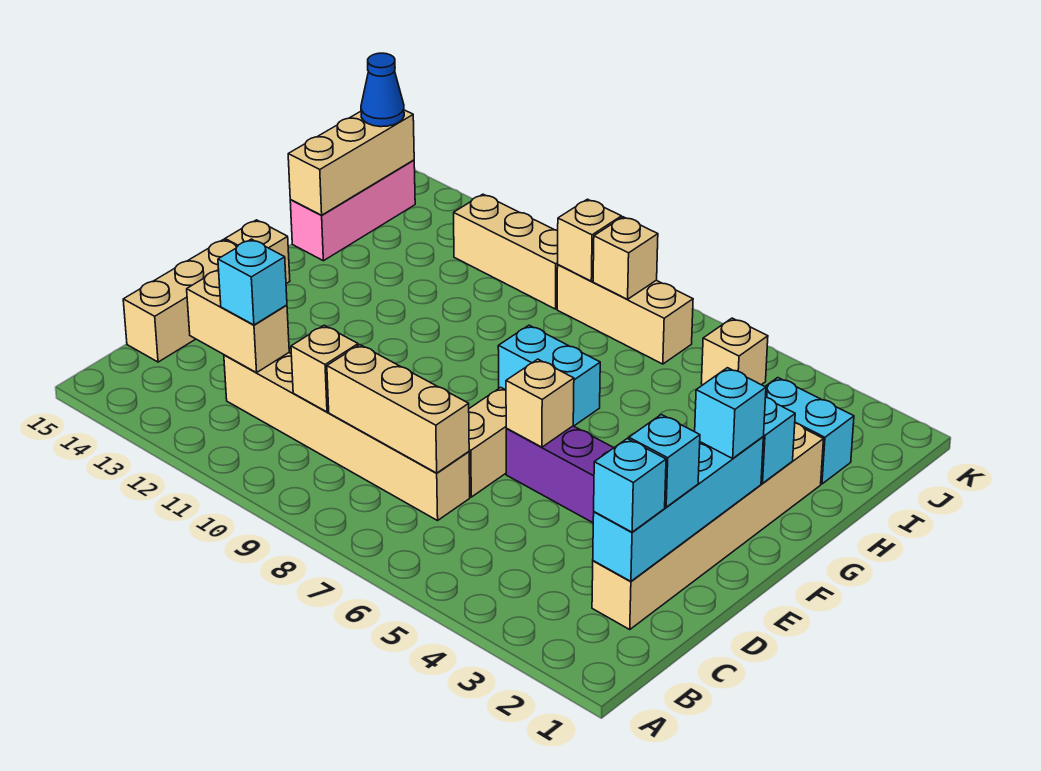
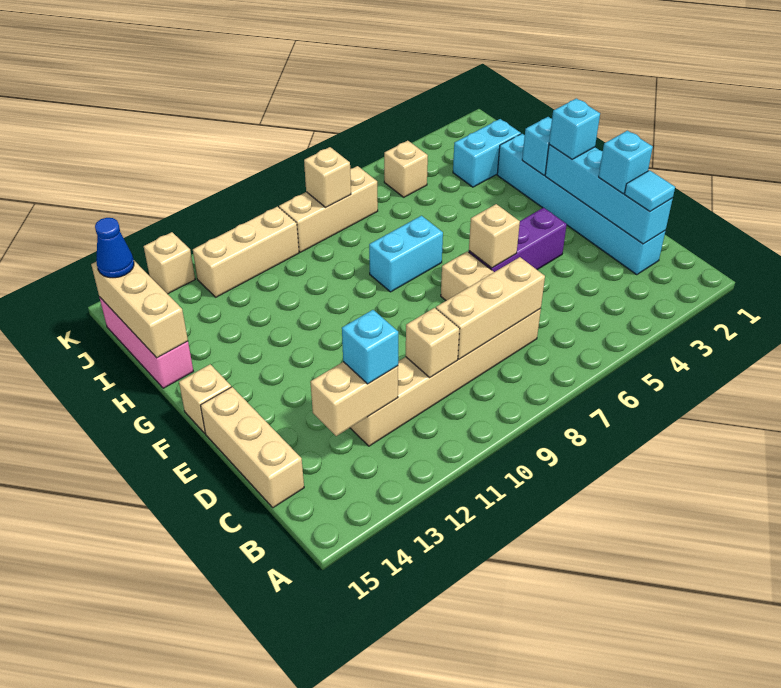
tan brick C2:H2 level 1 -> cyan brick C2:H2 level 1
cyan brick C2 level 3 -> cyan tile C2 level 3
tan brick J9 level 2 -> tan brick K13 level 1

